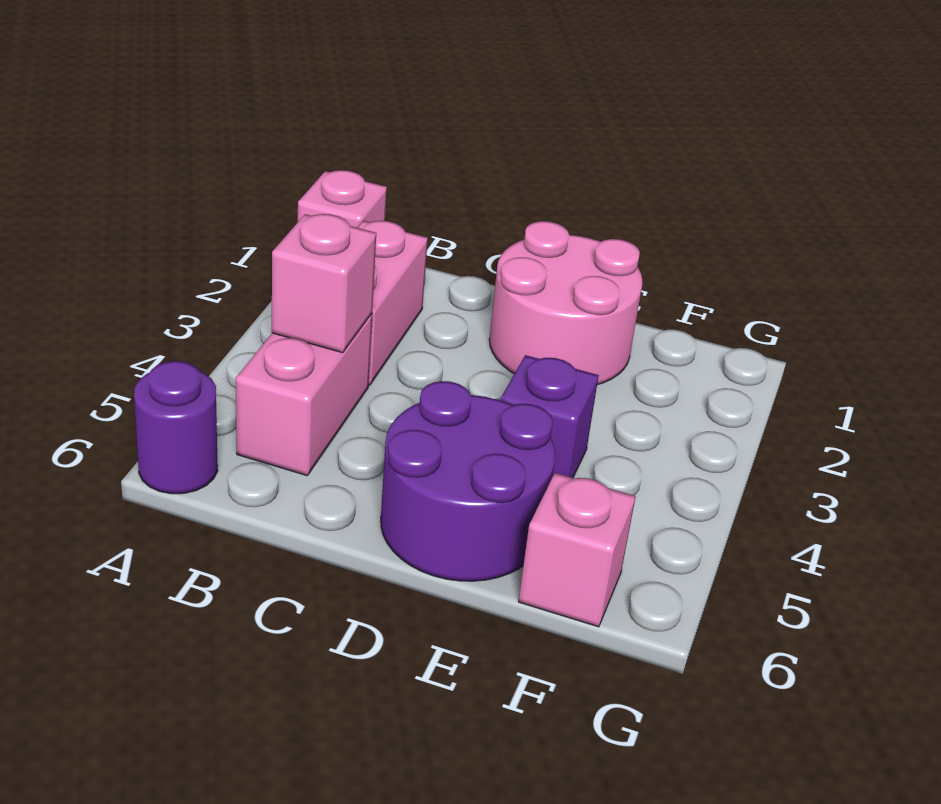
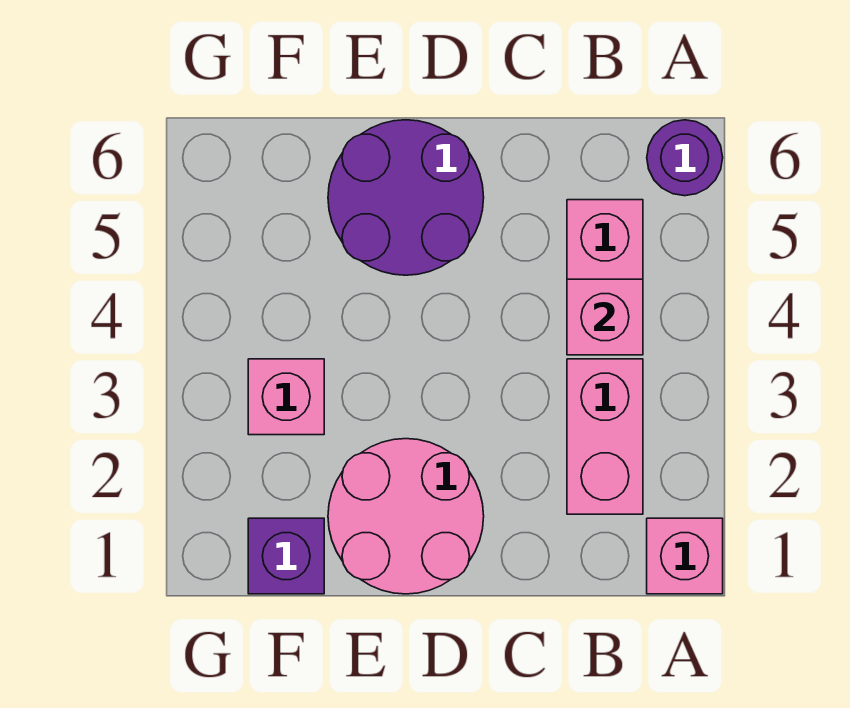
purple brick E4 level 1 -> purple brick F1 level 1
pink brick F6 level 1 -> pink brick F3 level 1

